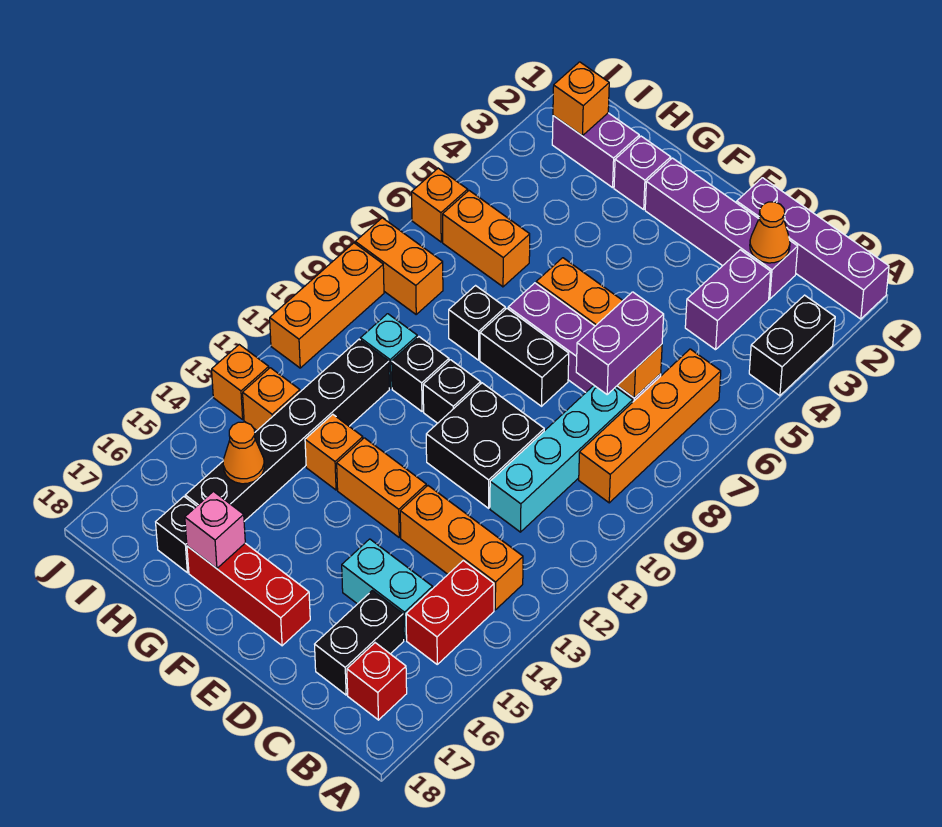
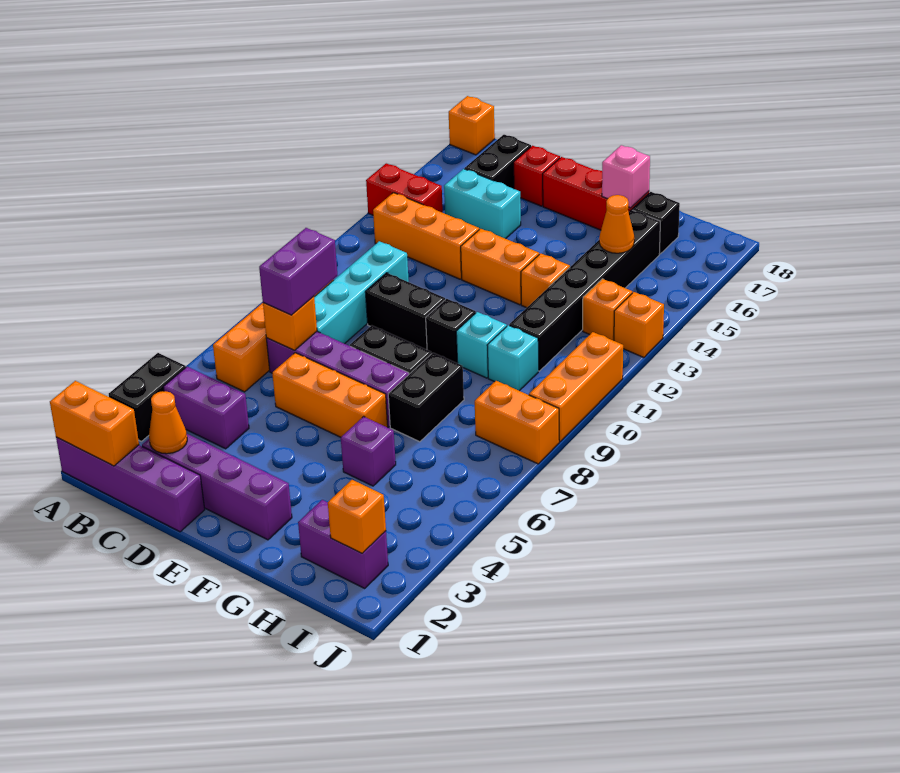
red brick B14:B15 level 1 -> red brick A14:B14 level 1
red brick B17 level 1 -> red brick D17 level 1
purple brick C3:C4 level 1 -> purple brick B4:C4 level 1
black brick D10:E11 level 1 -> black brick D10:E10 level 1
purple brick G2 level 1 -> purple brick G5 level 1
black brick G8 level 1 -> black brick G7:G8 level 1
black brick G10 level 1 -> cyan brick G10 level 1
orange brick H6:I6 level 1 -> orange brick A1:B1 level 2
orange brick J6 level 1 -> orange brick A18 level 1

